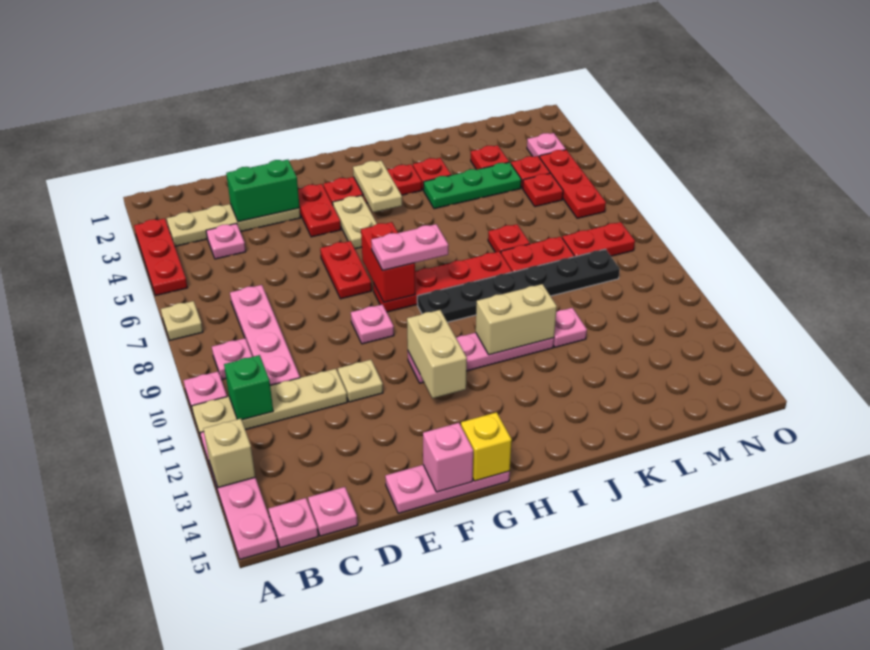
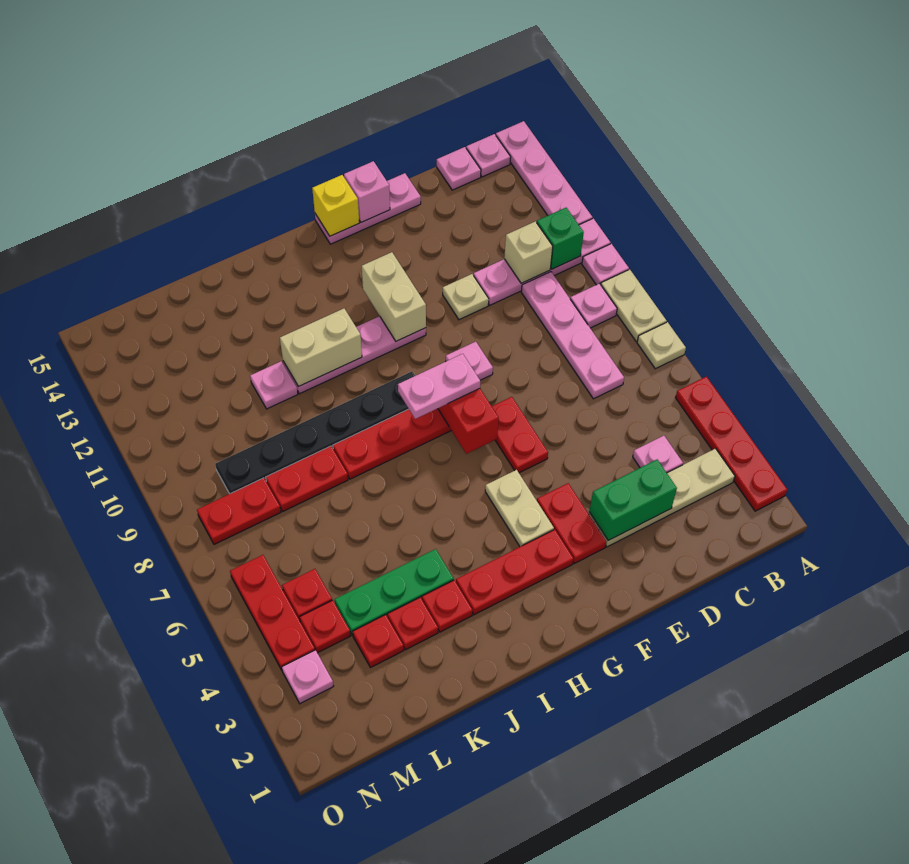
red plate A3:A5 level 1 -> red plate A2:A5 level 1
tan plate A11:D11 level 1 -> pink plate A11:D11 level 1
tan brick A13 level 2 -> tan brick C11 level 2
tan plate H3:H4 level 2 -> tan plate A8:A9 level 1
red plate K7 level 1 -> red plate K3 level 1

